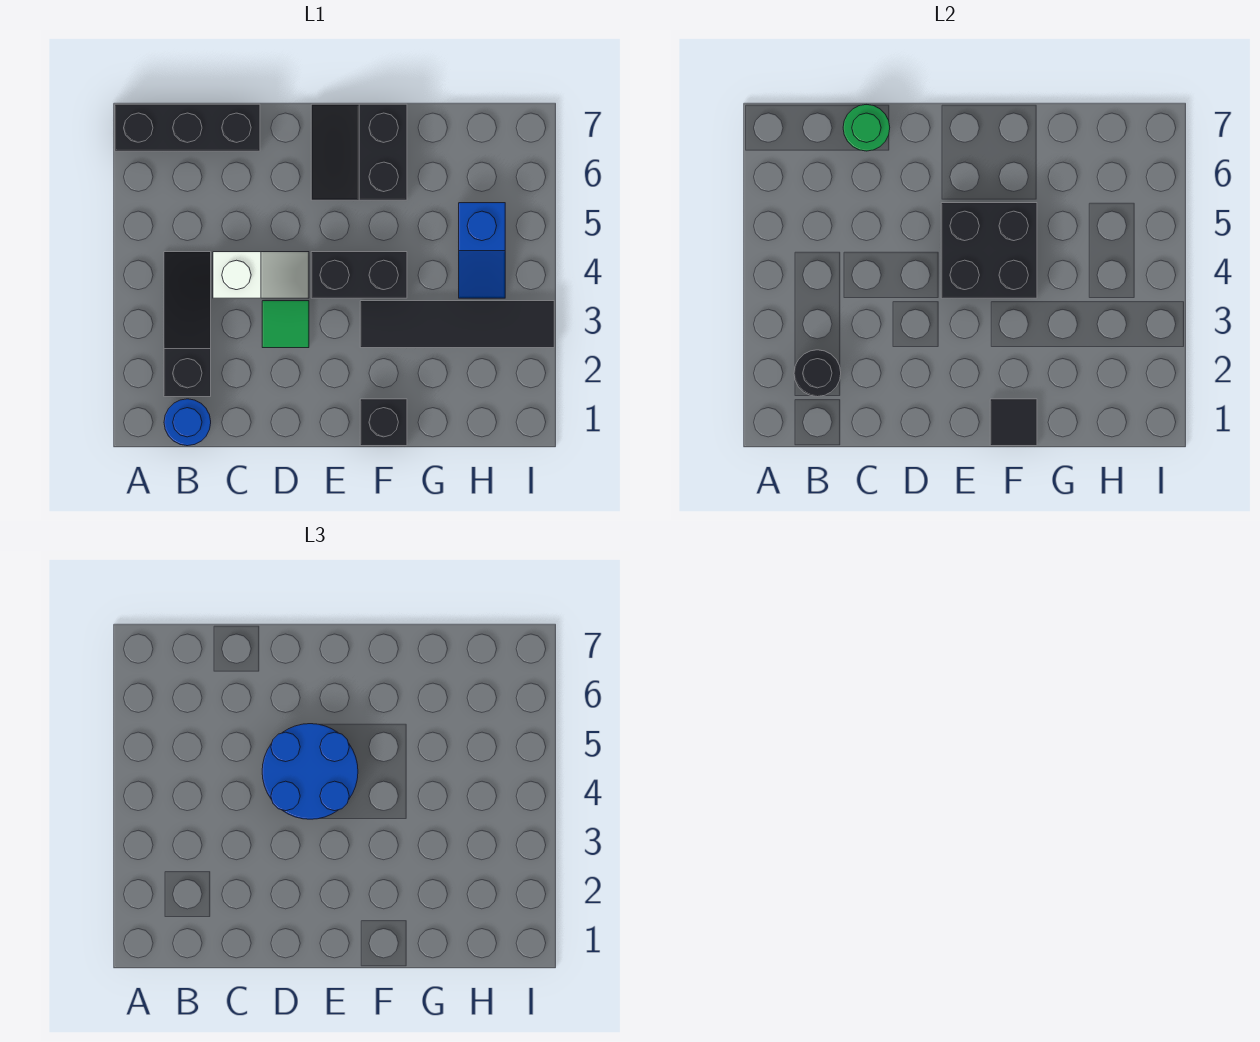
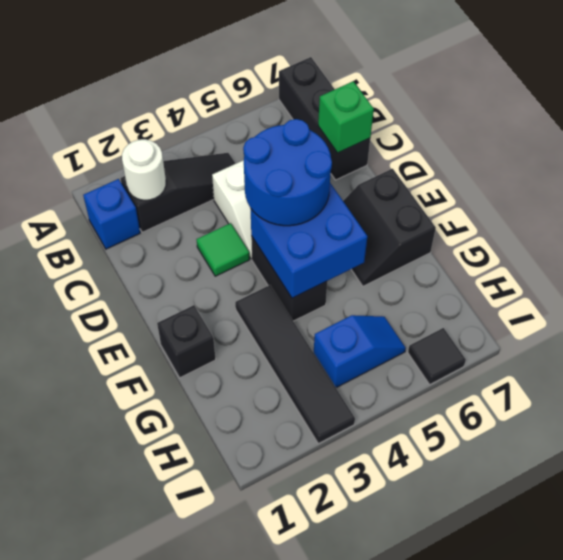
blue round brick B1 level 1 -> blue brick B1 level 1
black round brick B2 level 2 -> white round brick B2 level 2
green round brick C7 level 2 -> green brick C7 level 2
black brick E4:F5 level 2 -> blue brick E4:F5 level 2
black slope E6:F7 level 1 top F -> black slope E6:F7 level 1 top 7
black tile F1 level 2 -> black tile I6 level 1
blue slope H4:H5 level 1 top 5 -> blue slope H4:H5 level 1 top 4

